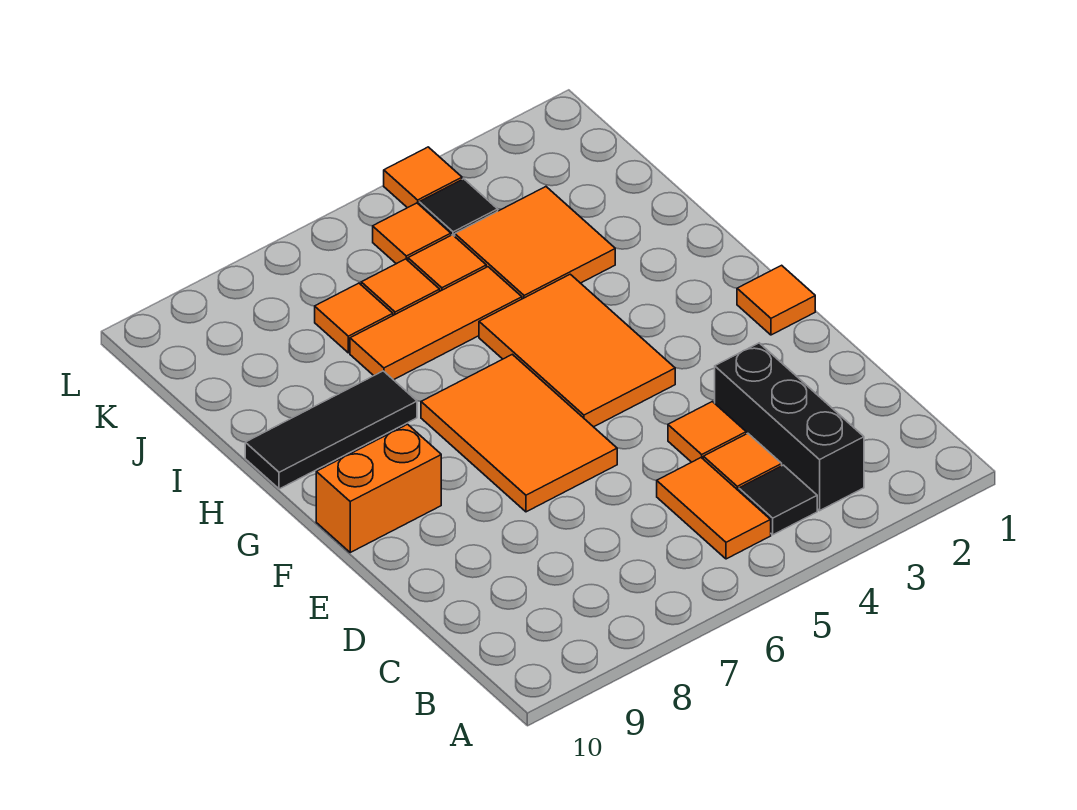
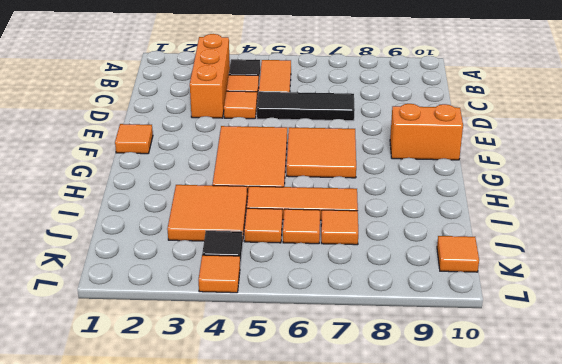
black brick B3:D3 level 1 -> orange brick B3:D3 level 1
orange tile E6:G7 level 1 -> orange tile F6:G7 level 1
black tile H8:H10 level 1 -> black tile D5:D7 level 1
orange tile K5 level 1 -> orange tile K10 level 1

